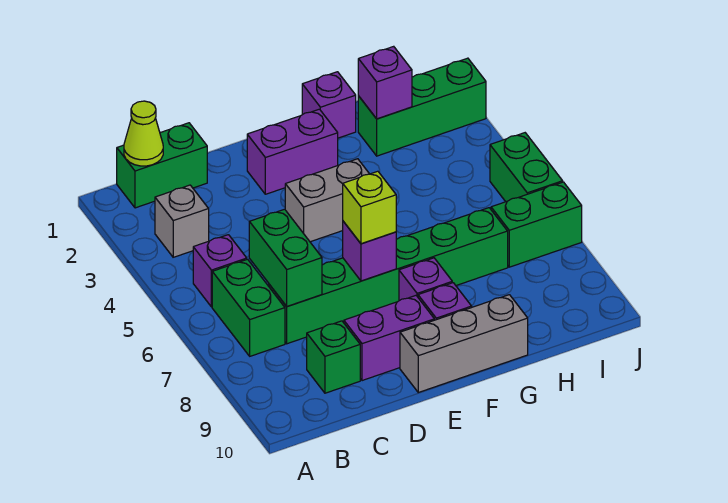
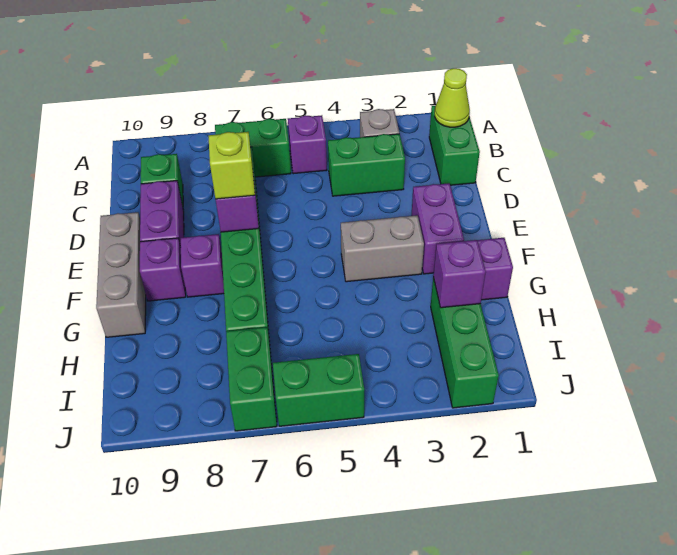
green brick C6:C7 level 2 -> green brick C3:C4 level 1
grey brick E4:F4 level 1 -> grey brick F3:F4 level 1

